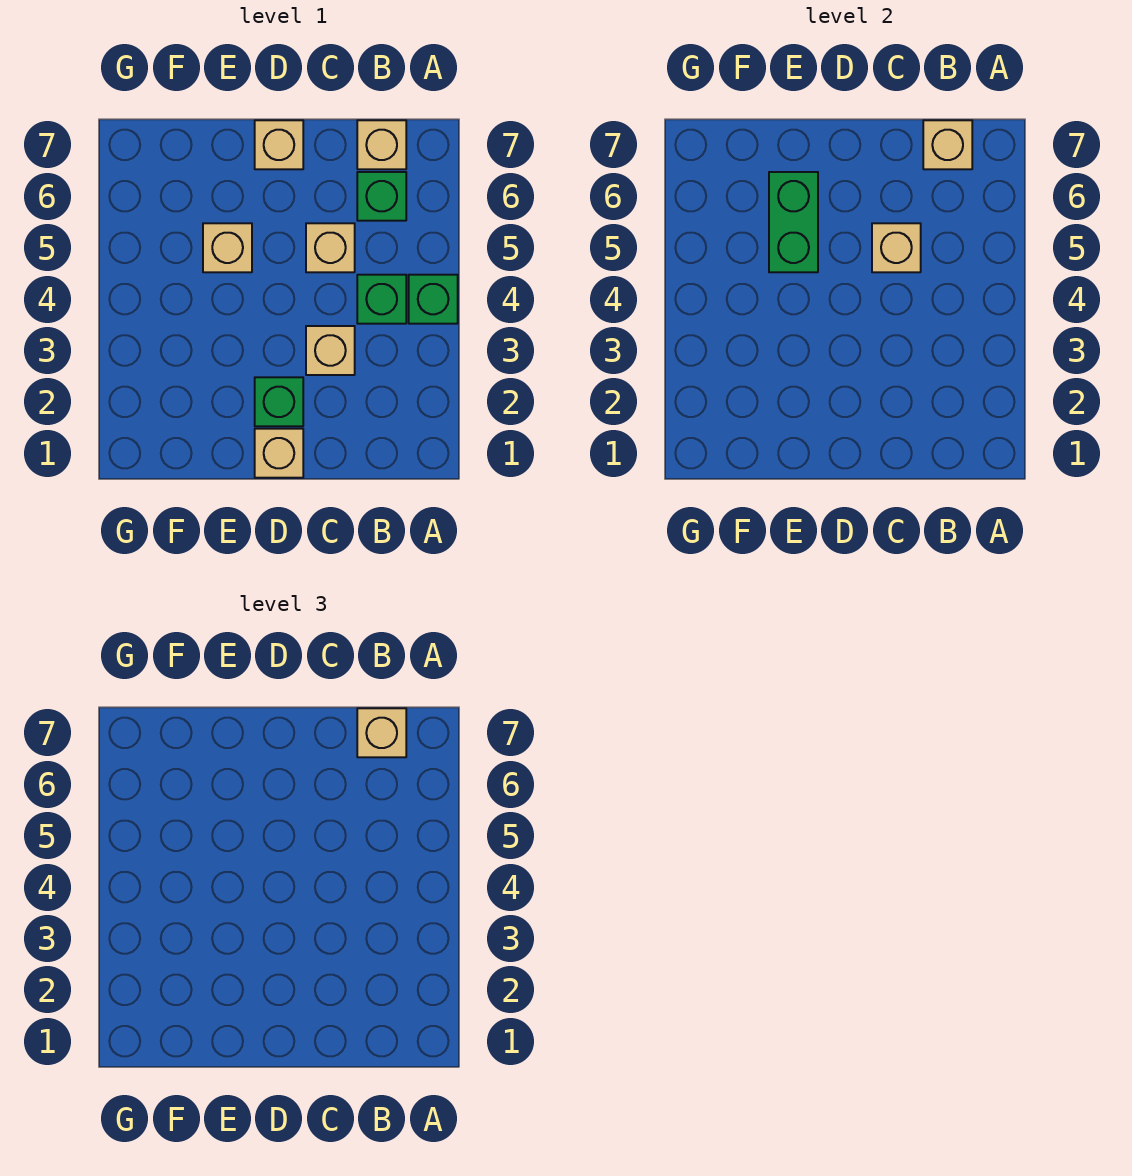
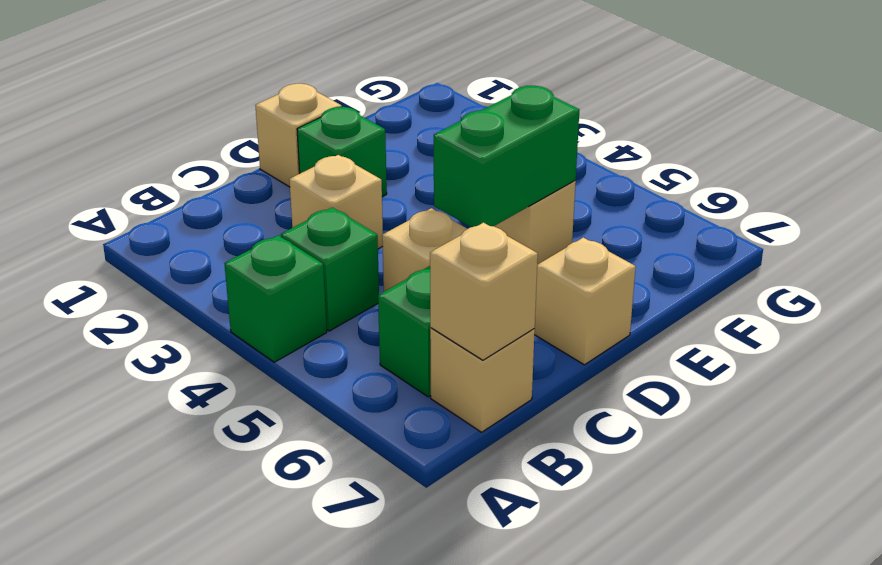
tan brick B7 level 3 -> none
tan brick C5 level 2 -> none
green brick E5:E6 level 2 -> green brick D5:E5 level 2

